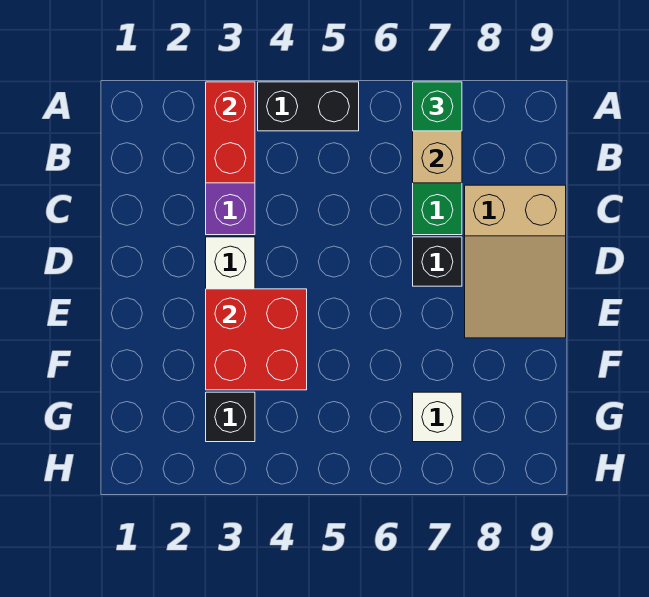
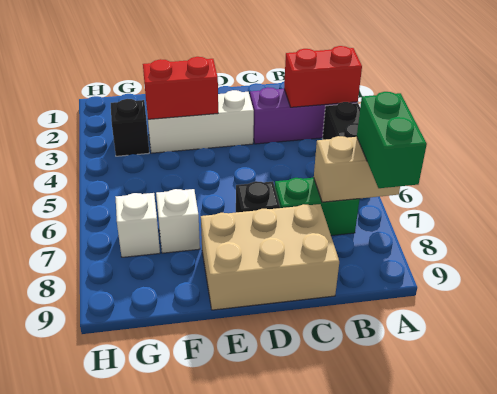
green brick A7 level 3 -> green brick A7:A8 level 3
tan slope C8:E9 level 1 top C -> tan brick C8:E9 level 1
red brick E3:F4 level 2 -> red brick E3:F3 level 2
none -> white brick F7 level 1

